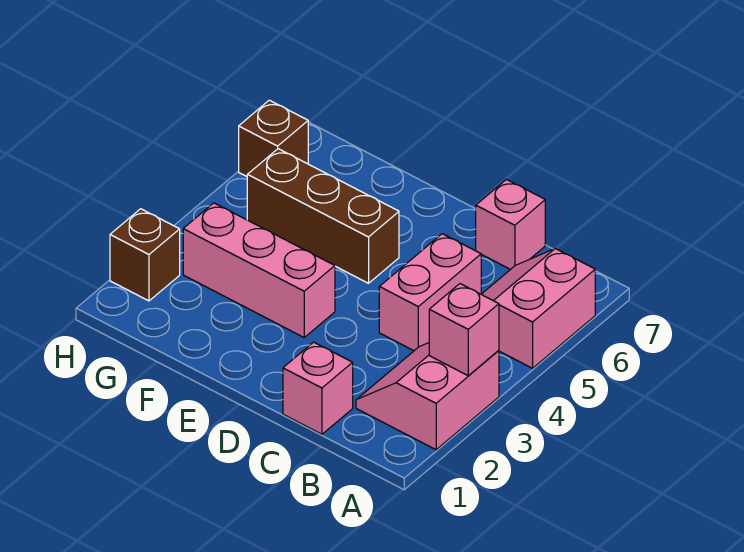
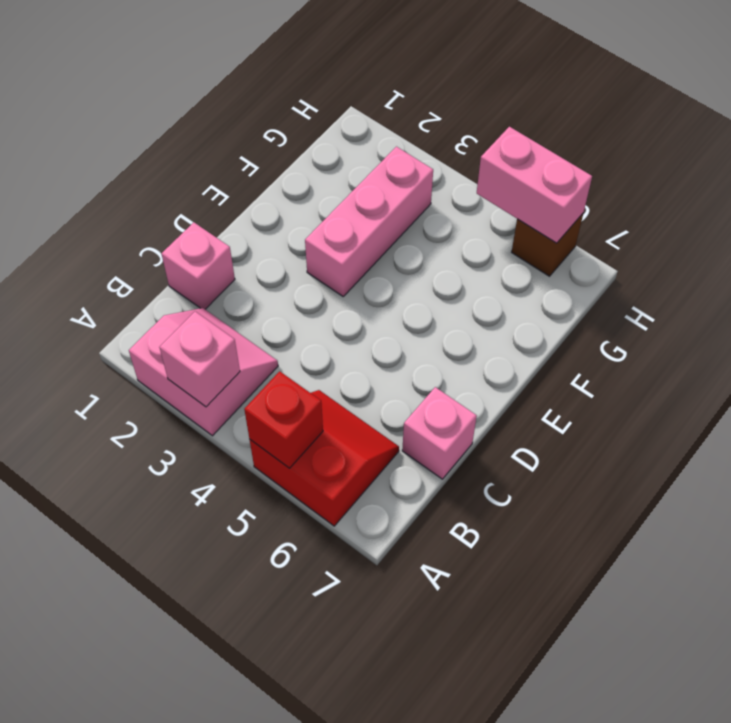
pink slope A5:B6 level 1 top A -> red slope A5:B6 level 1 top A
none -> red brick A5 level 2
pink brick C4:C5 level 1 -> pink brick H5:H6 level 2
brown brick E5:G5 level 1 -> none
brown brick H2 level 1 -> none

